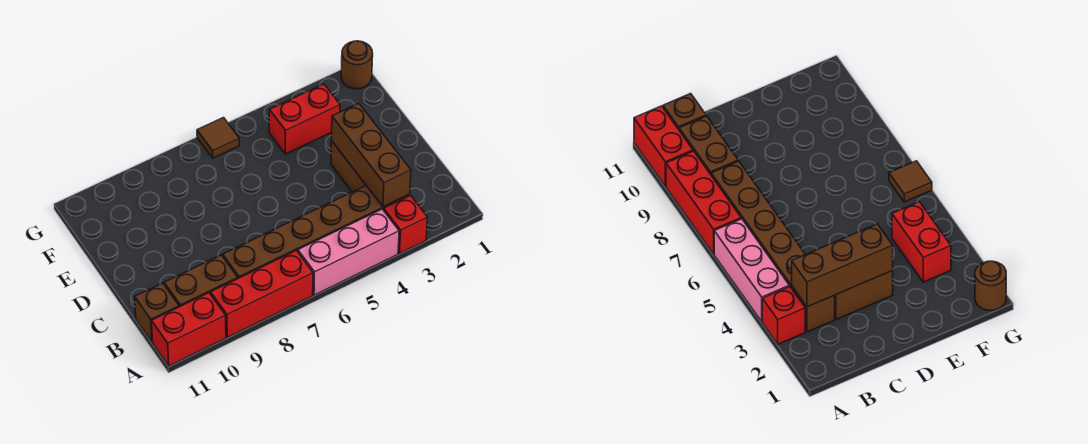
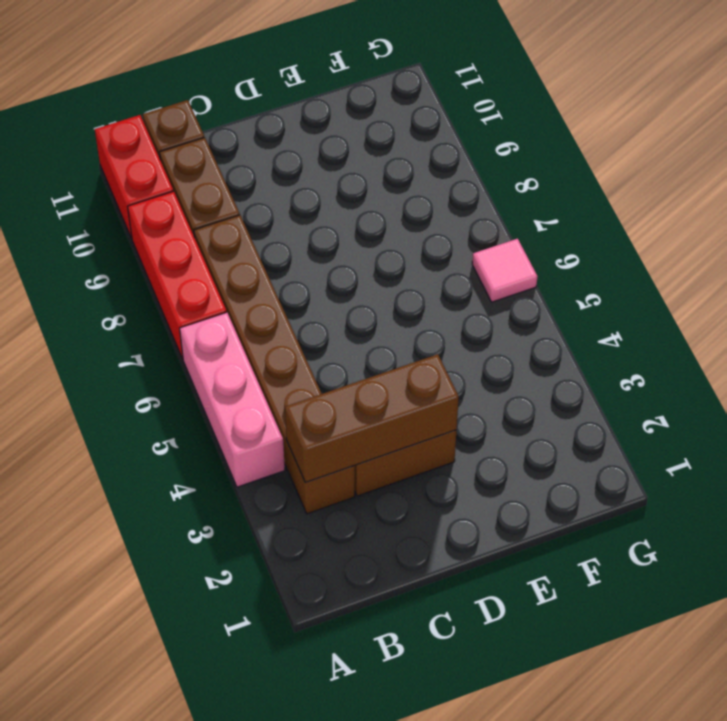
red brick A3 level 1 -> none
red brick F3:F4 level 1 -> none
brown round brick G1 level 1 -> none
brown tile G6 level 1 -> pink tile G6 level 1

